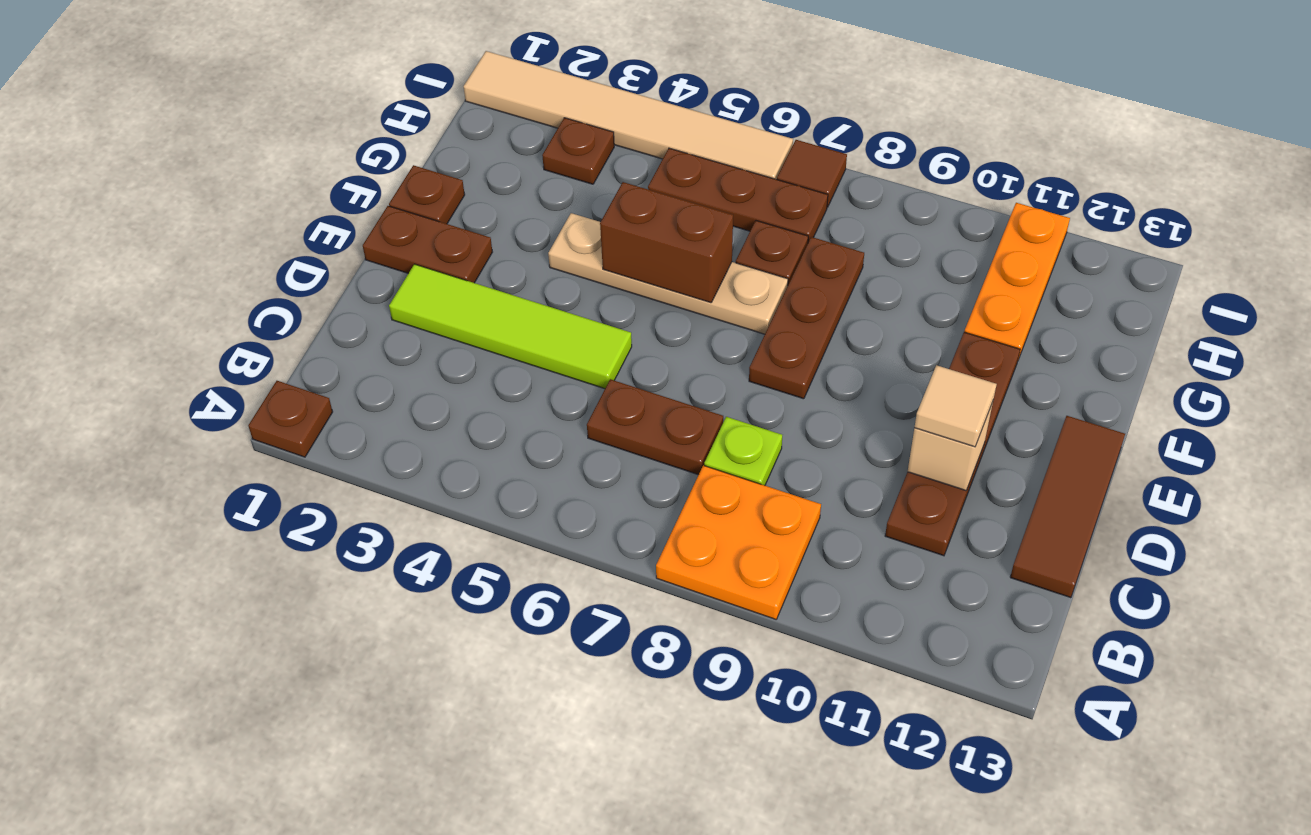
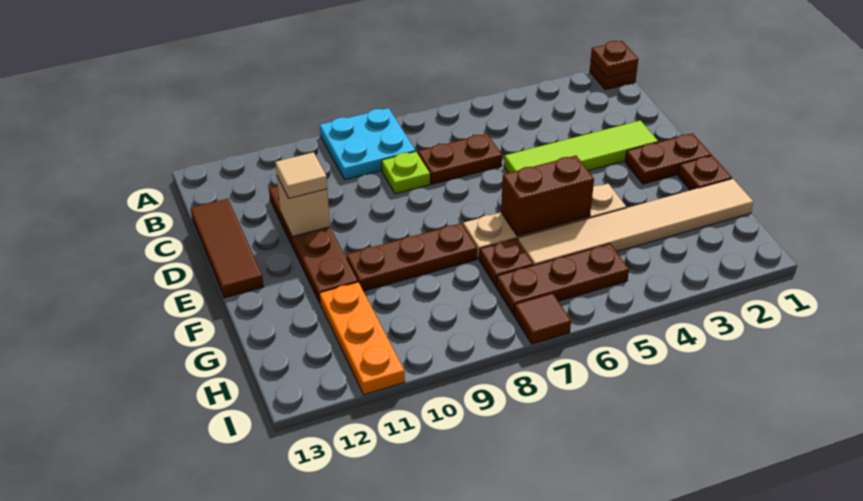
orange plate A8:B9 level 1 -> cyan plate A8:B9 level 1
brown plate E8:G8 level 1 -> brown plate F8:F10 level 1
brown plate H3 level 1 -> brown plate A1 level 2
tan tile I1:I6 level 1 -> tan tile G1:G6 level 1

